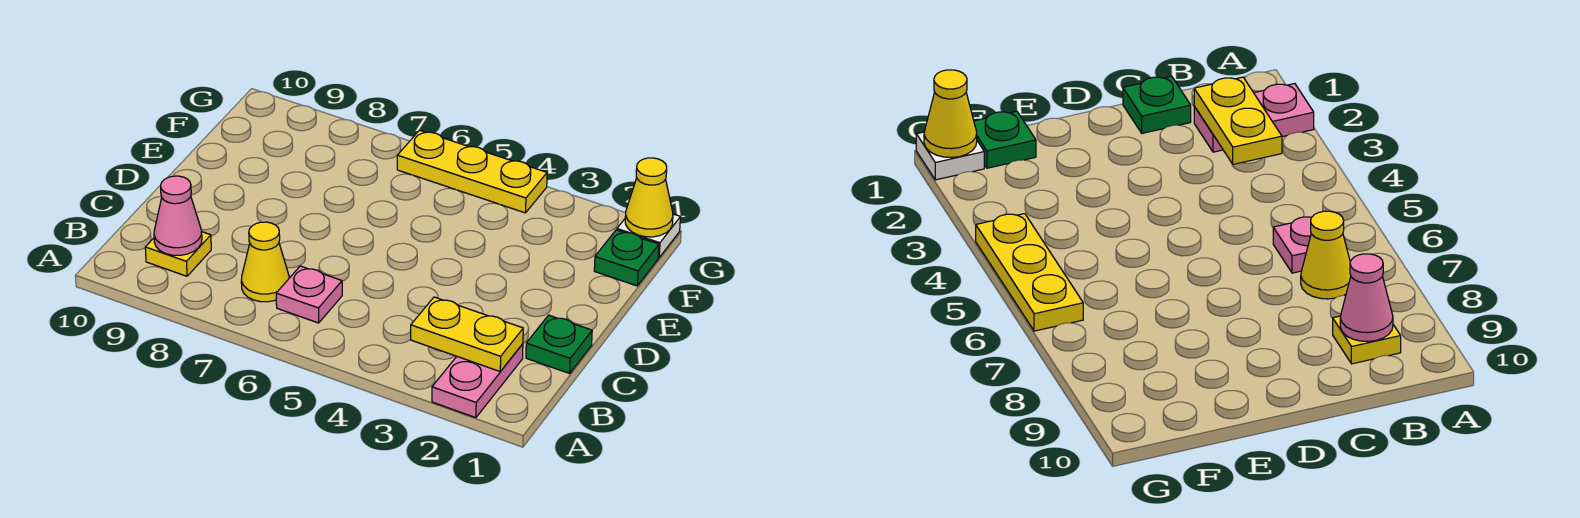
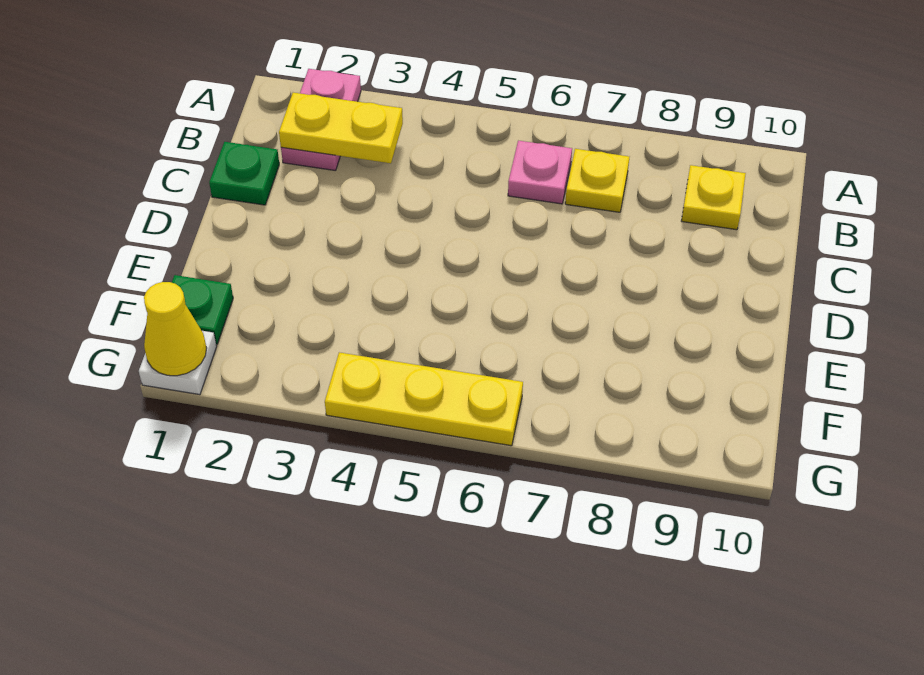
yellow cone B7 level 1 -> yellow plate B7 level 1
pink cone B9 level 2 -> none

